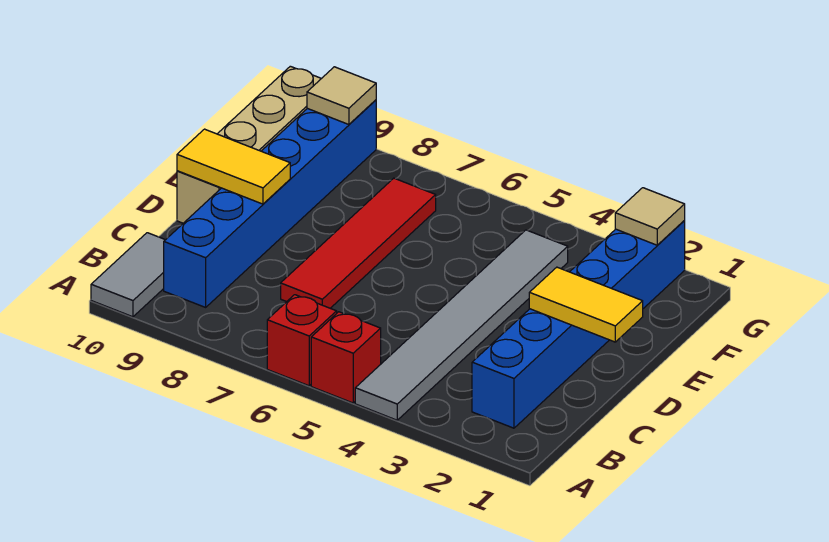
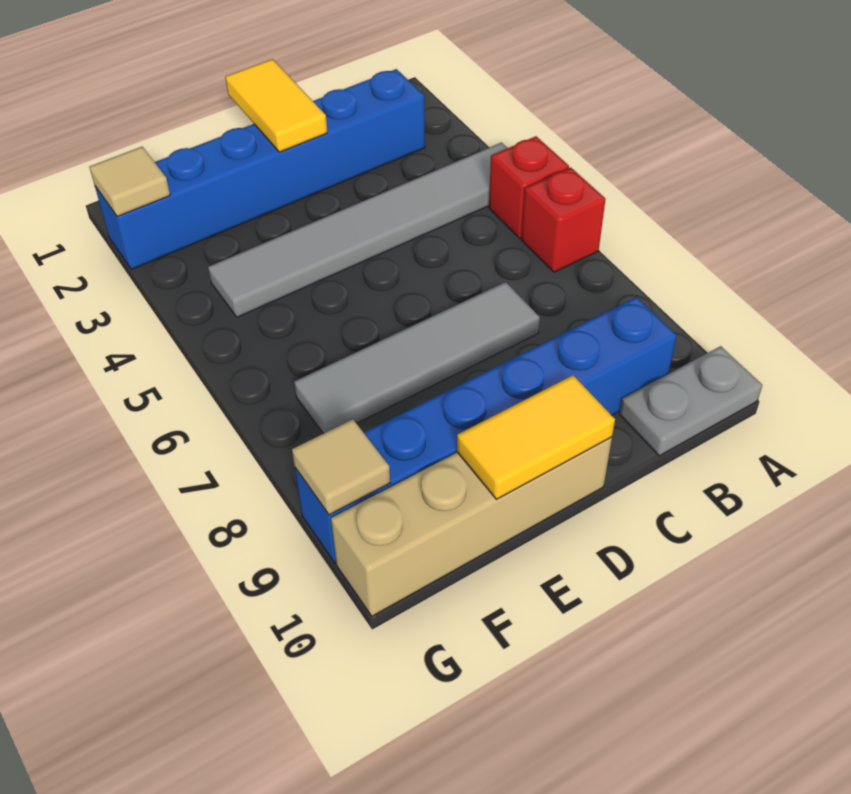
grey tile A10:B10 level 1 -> grey plate A10:B10 level 1
red tile C7:F7 level 1 -> grey tile C7:F7 level 1
yellow tile D9:D10 level 2 -> yellow tile D10:E10 level 2

